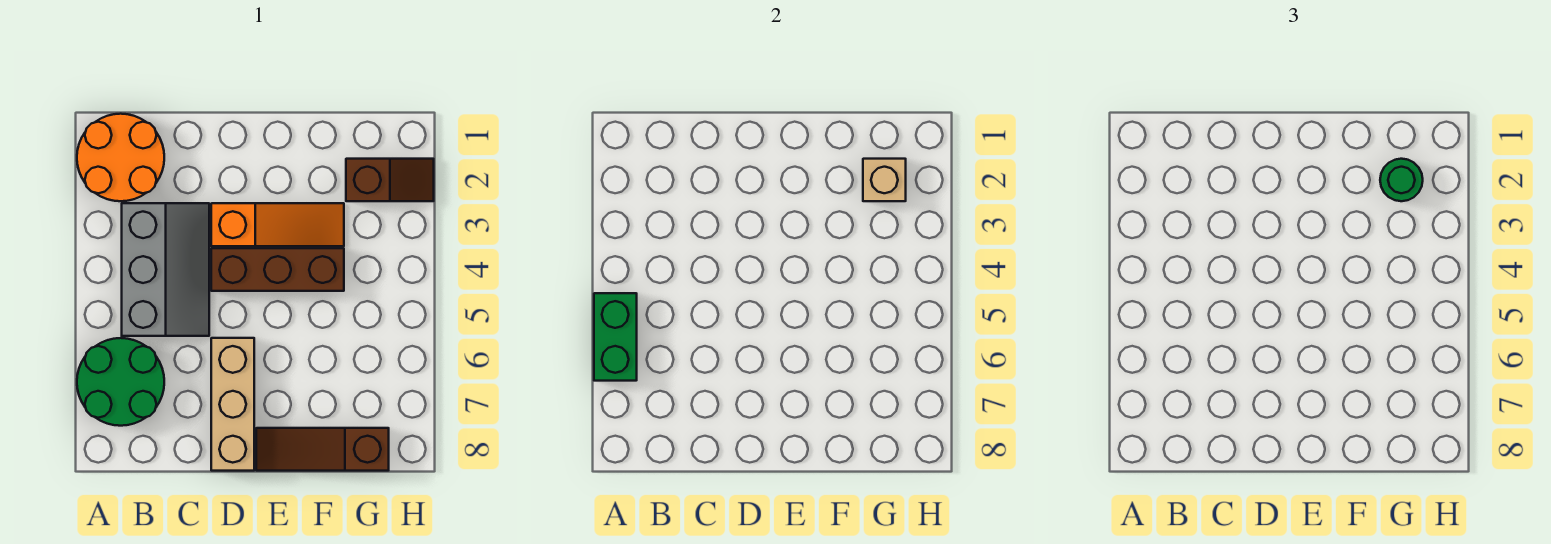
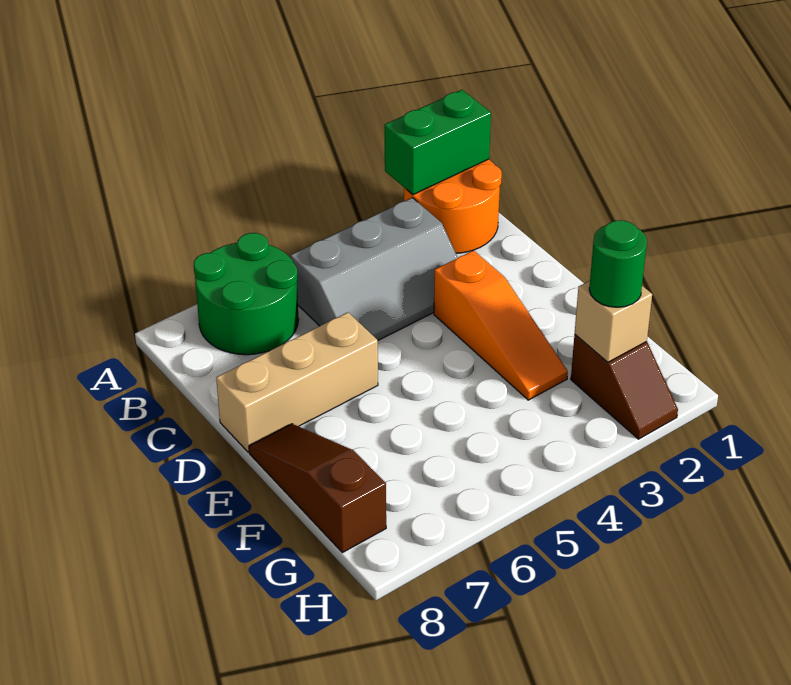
green brick A5:A6 level 2 -> green brick A1:A2 level 2
brown brick D4:F4 level 1 -> none

